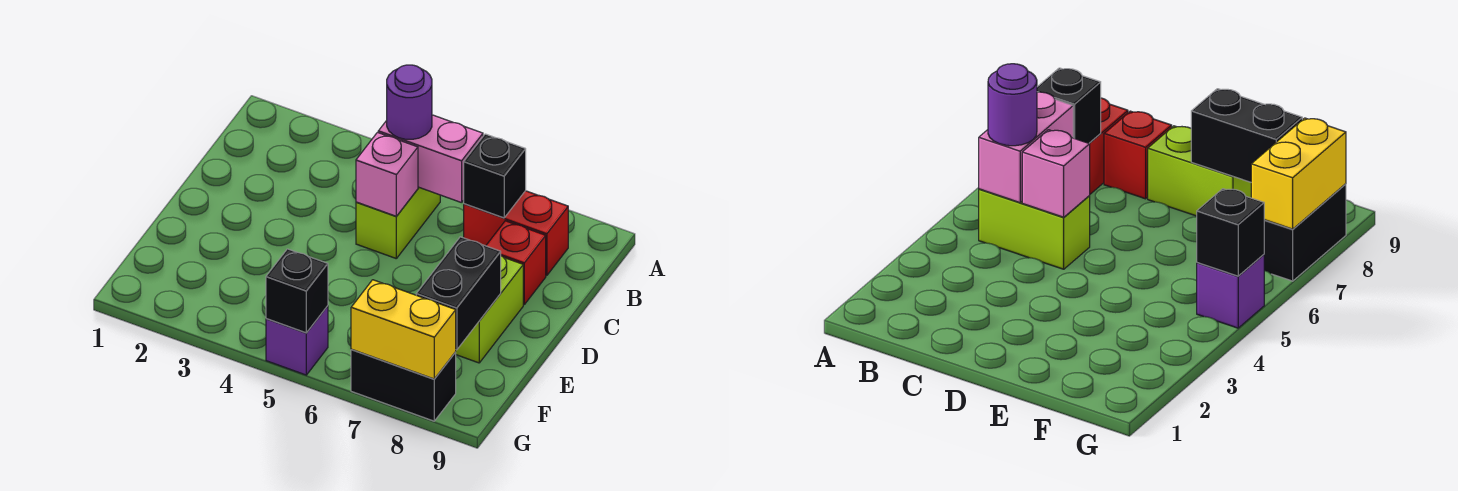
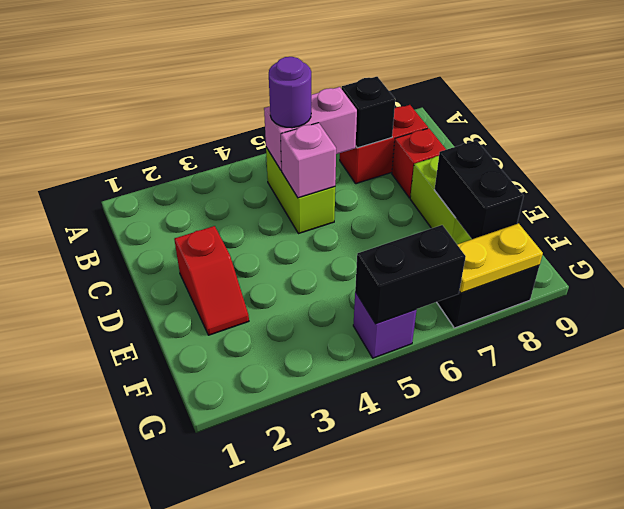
none -> red slope D2:E2 level 1 top D
black brick G5 level 2 -> black brick G5:G6 level 2
yellow brick G7:G8 level 2 -> yellow plate G7:G8 level 2

